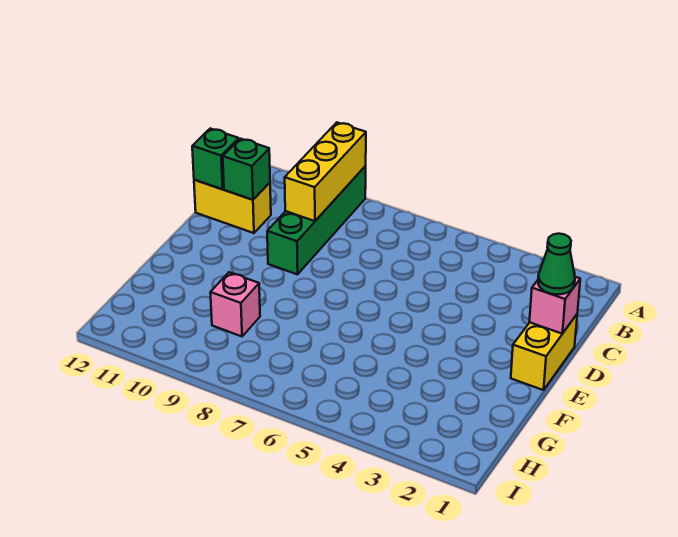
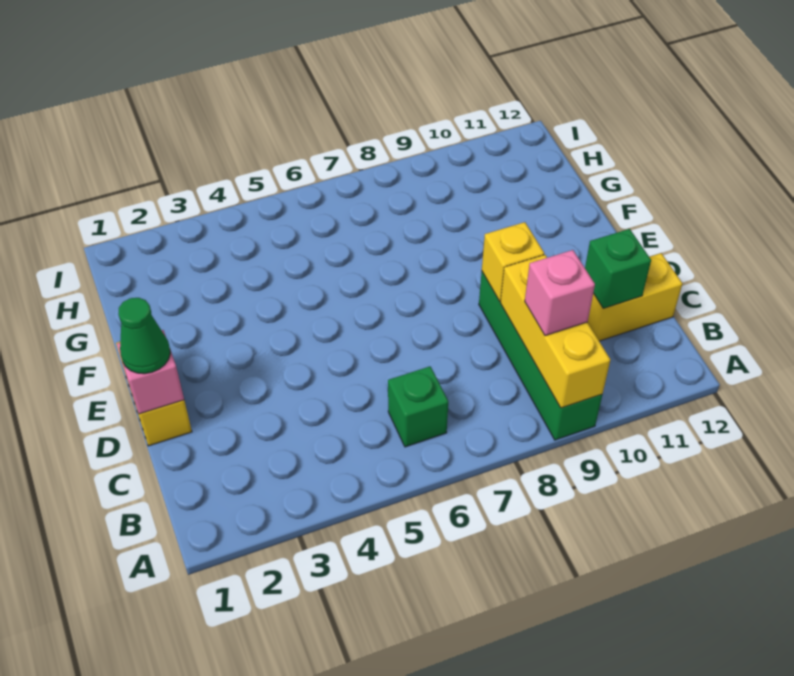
green brick C12 level 2 -> green brick B6 level 1
none -> yellow brick D9 level 2
pink brick G9 level 1 -> pink brick B9 level 3

